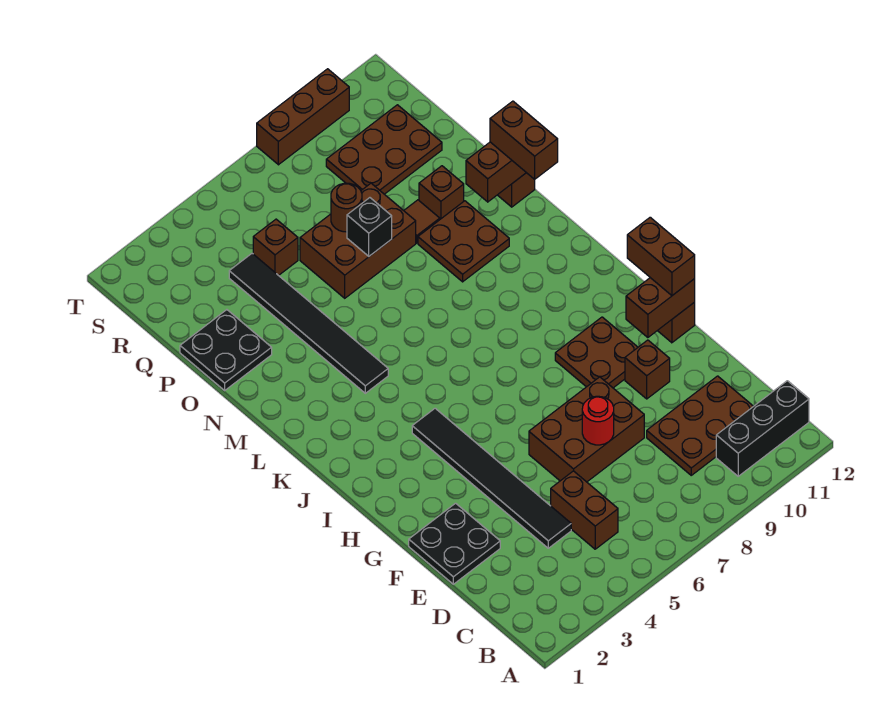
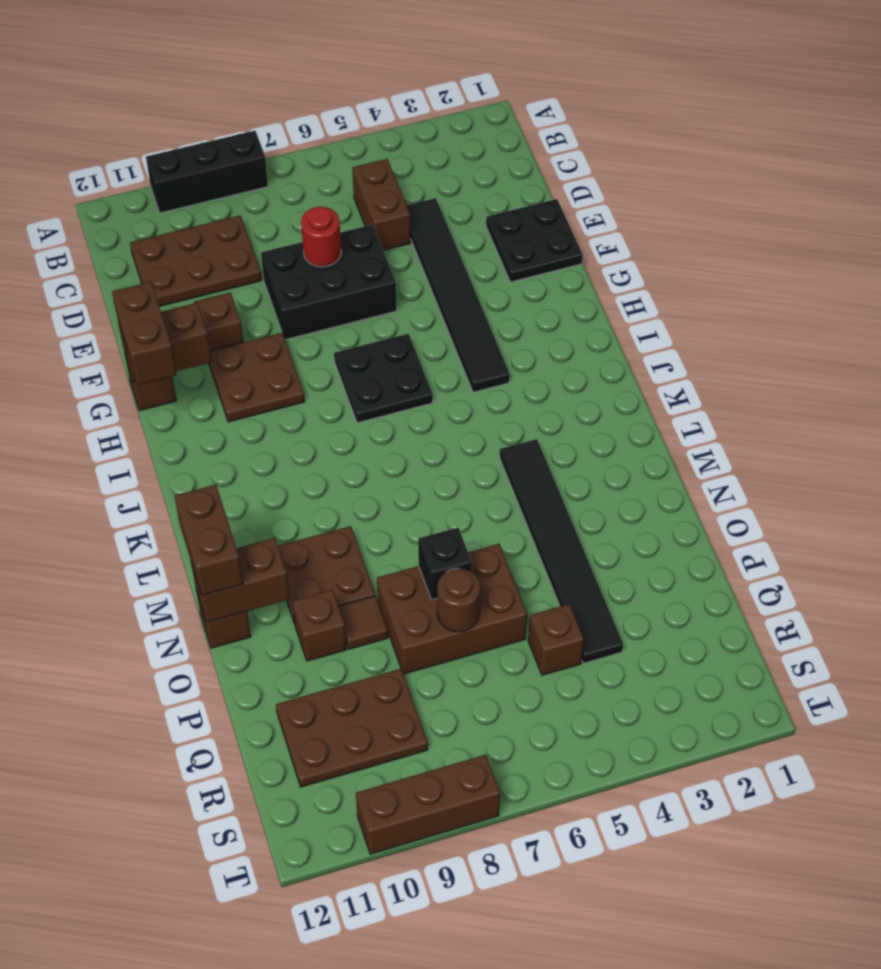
black brick B10:B12 level 1 -> black brick A8:A10 level 1
brown brick E6:F8 level 1 -> black brick E6:F8 level 1
black plate O1:P2 level 1 -> black plate H6:I7 level 1

